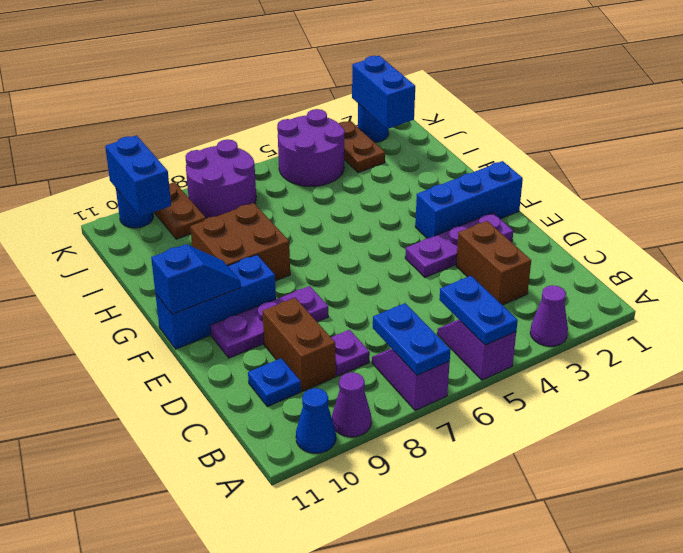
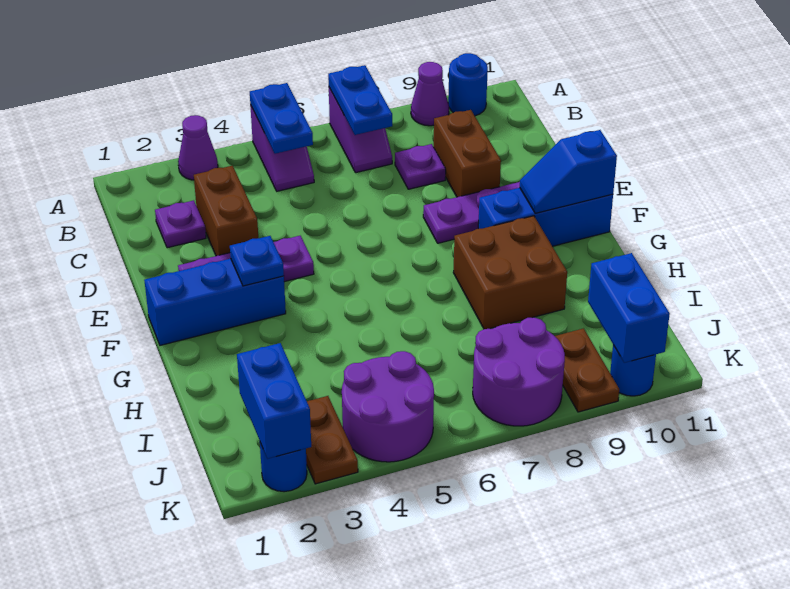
blue cone A10 level 1 -> blue round brick A10 level 1
none -> purple plate C2 level 1
blue plate C10 level 1 -> blue plate F3 level 2

